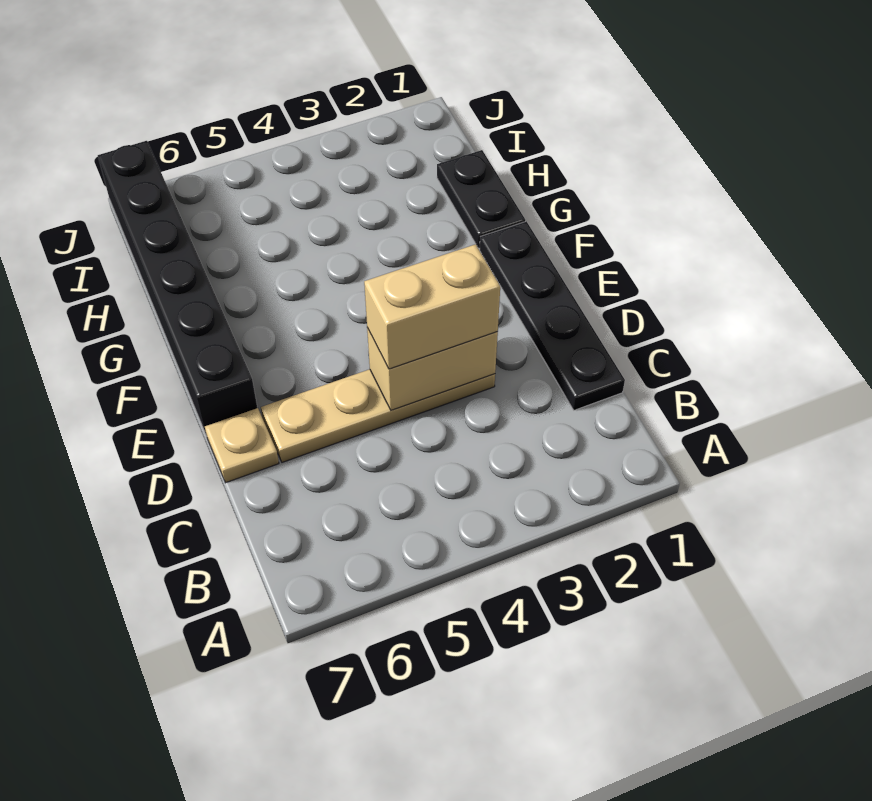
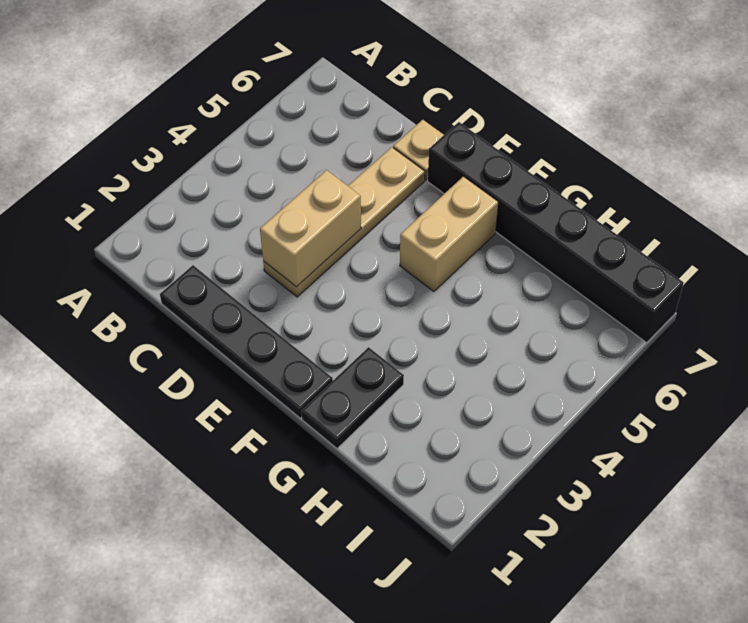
tan brick D3:D4 level 3 -> tan brick F5:F6 level 1
black plate G1:H1 level 1 -> black plate G1:G2 level 1

